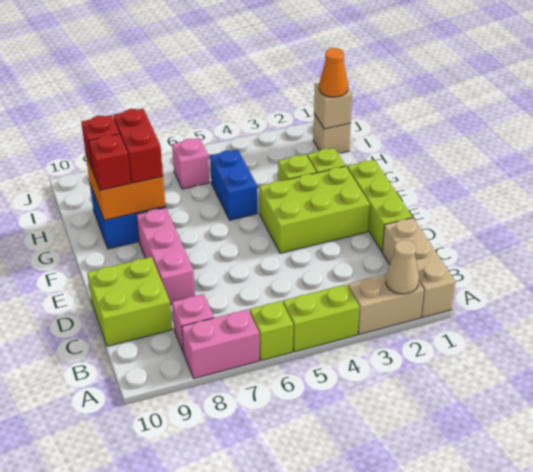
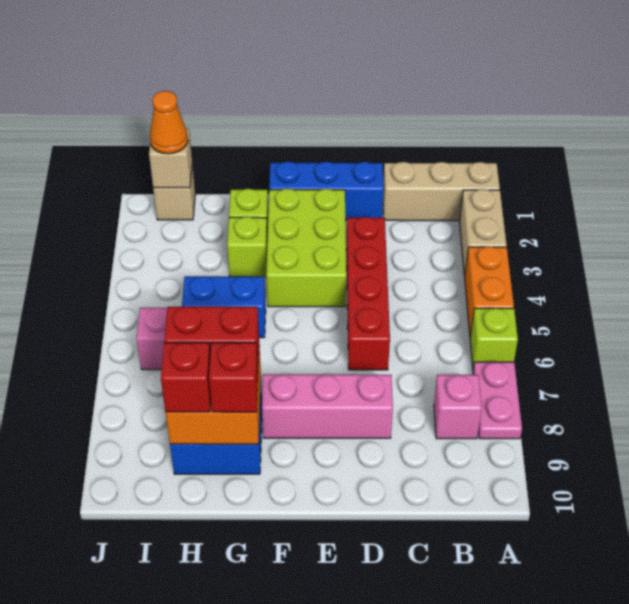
tan cone A2 level 2 -> none
lime brick A4:A5 level 1 -> orange brick A4:A5 level 1
pink brick A7:A8 level 1 -> pink plate A7:A8 level 1
lime brick C9:D10 level 1 -> none
lime brick D1:F1 level 1 -> blue brick D1:F1 level 1
none -> red brick D3:D6 level 1

